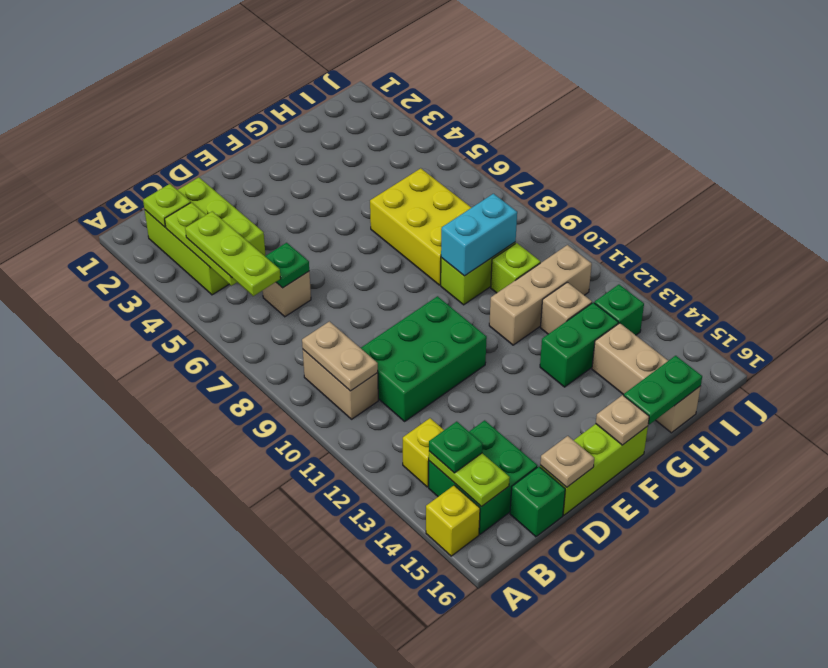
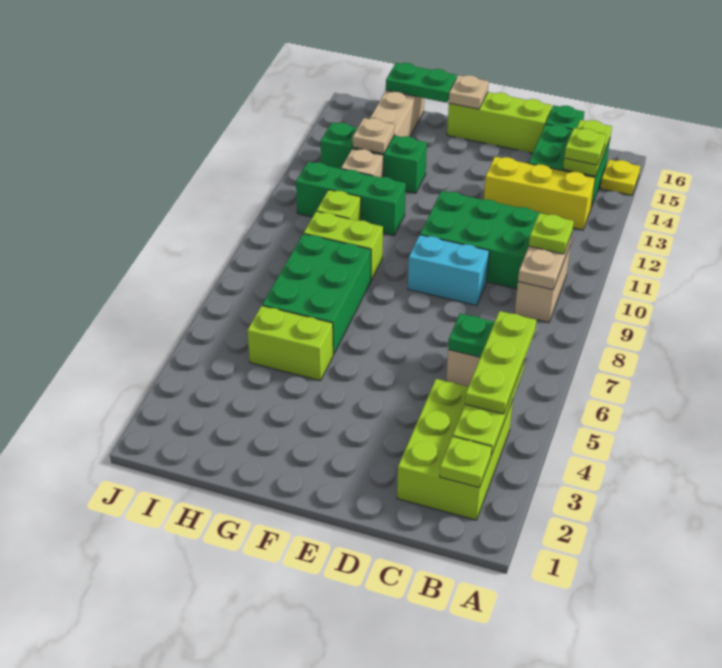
yellow brick A15 level 1 -> yellow plate A15 level 1
none -> lime plate B10 level 3
yellow brick B13 level 1 -> yellow brick B13:D13 level 1
green plate B14 level 3 -> lime plate B14 level 3
tan plate D16 level 2 -> tan plate H13 level 2
none -> lime brick G5:H5 level 1
yellow brick G6:H8 level 1 -> green brick G6:H8 level 1
cyan brick G9:H9 level 2 -> cyan brick D9:E9 level 1
tan brick G11:I11 level 1 -> green brick G11:I11 level 1

